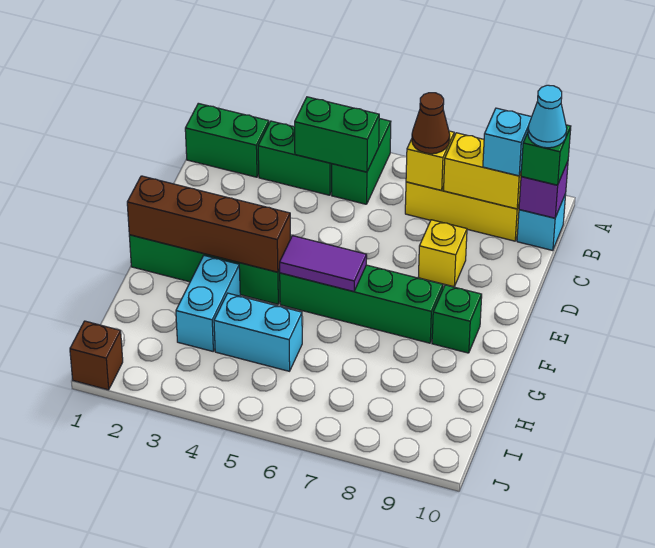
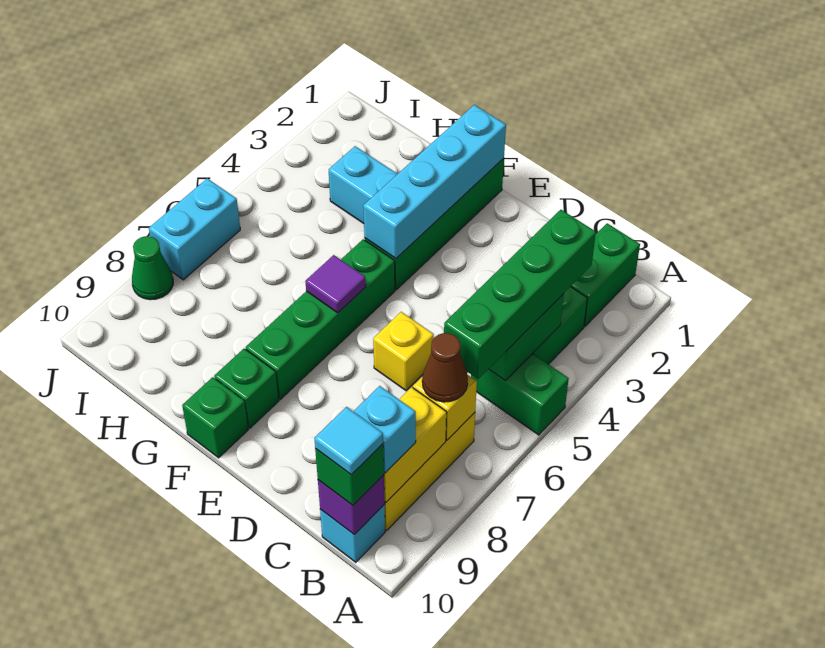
none -> green brick B3:B6 level 3
cyan cone B10 level 4 -> cyan tile B10 level 4
yellow brick D8 level 1 -> yellow brick D6 level 1
brown brick F1:F4 level 2 -> cyan brick F1:F4 level 2
purple tile F5:F6 level 2 -> purple tile F6 level 2
none -> green brick F10 level 1
cyan brick H4:H5 level 1 -> cyan brick J6:J7 level 1
brown brick J1 level 1 -> none
none -> green cone J8 level 1

